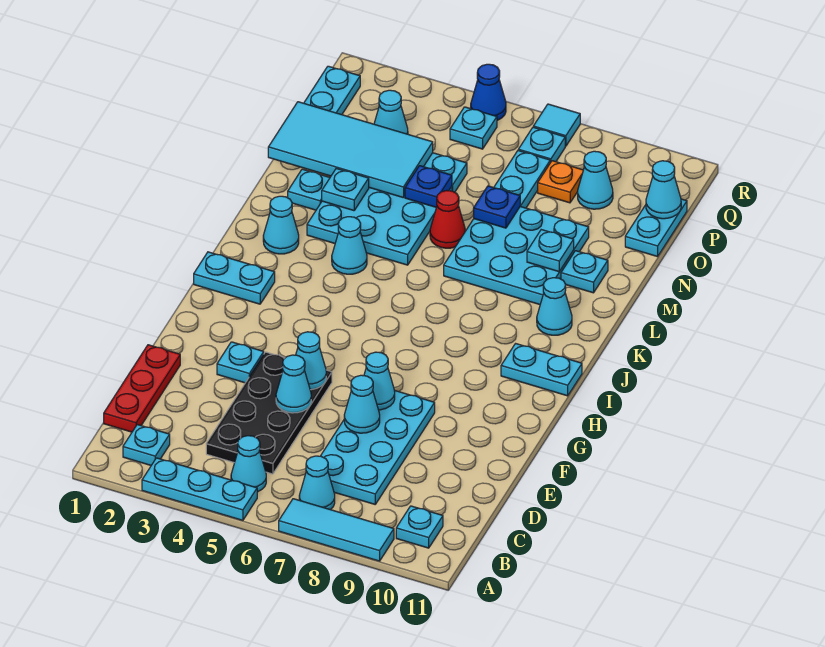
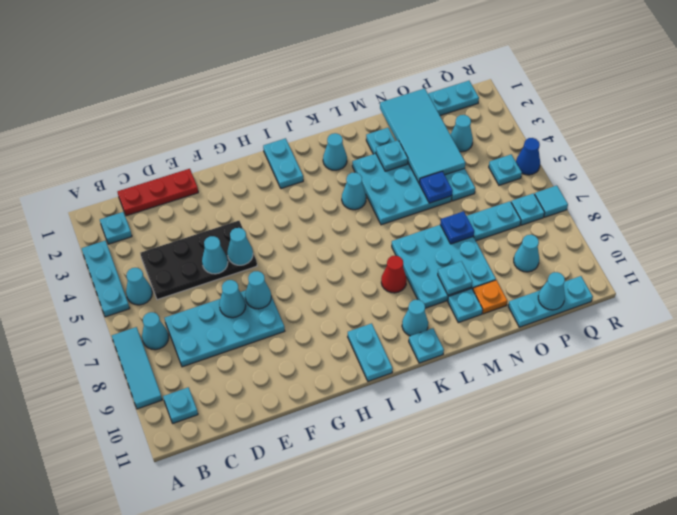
cyan plate F3 level 1 -> cyan plate K11 level 1
red cone M6 level 1 -> red cone K8 level 1
cyan plate O11:P11 level 1 -> cyan plate O11:Q11 level 1
orange plate P8 level 1 -> orange plate N10 level 1

